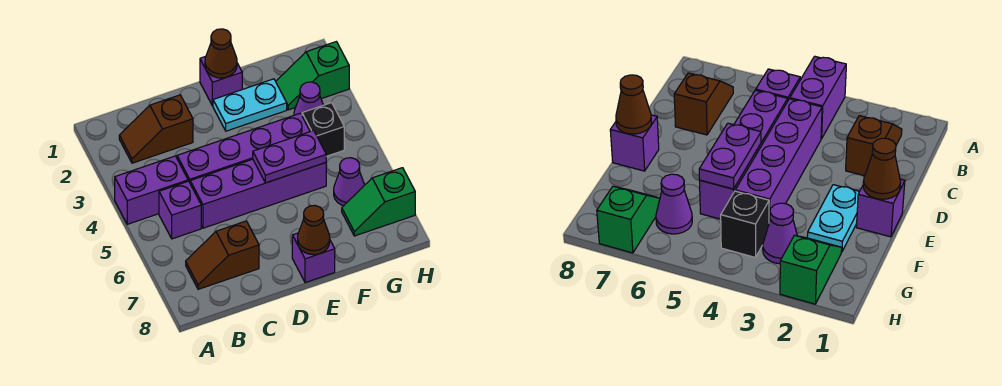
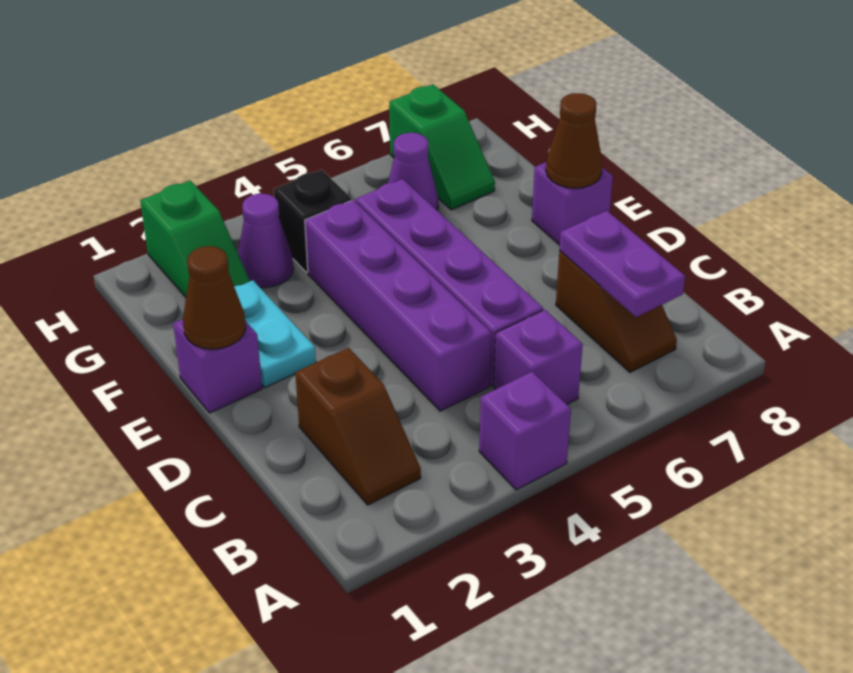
purple brick A4:B4 level 1 -> purple brick A4 level 1
purple plate E5:F5 level 2 -> purple plate B7:C7 level 2

